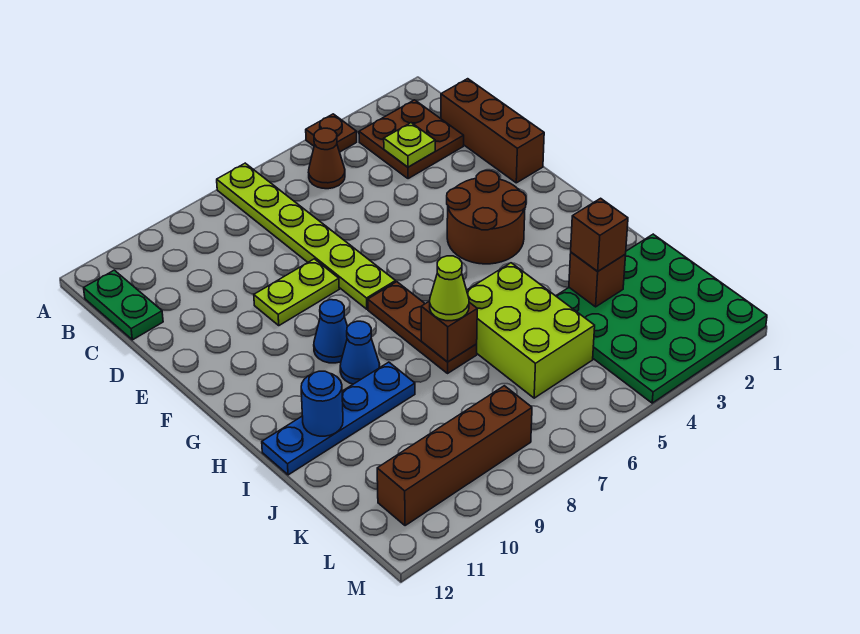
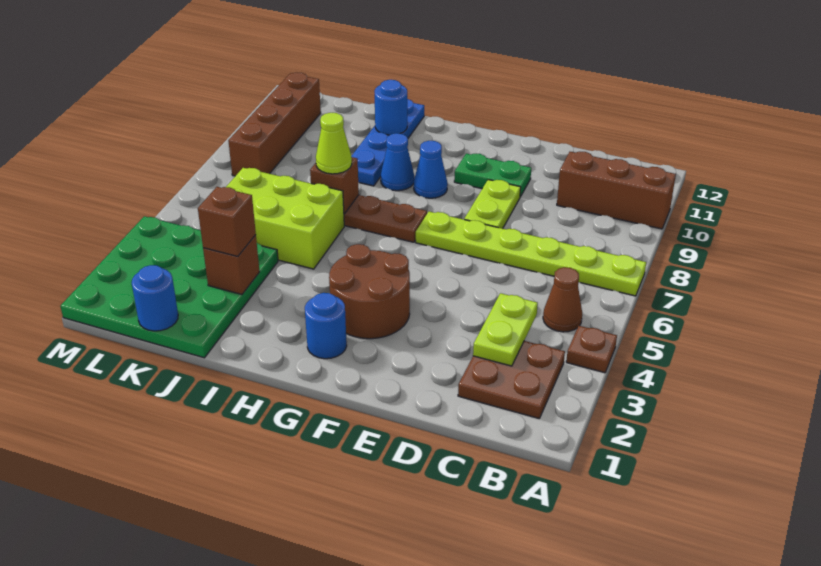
green plate B12:C12 level 1 -> green plate E10:F10 level 1
brown brick C1:E1 level 1 -> brown brick A10:C10 level 1
lime plate C3 level 2 -> lime plate C3:C4 level 2
none -> blue round brick G2 level 1
none -> blue round brick K1 level 2

